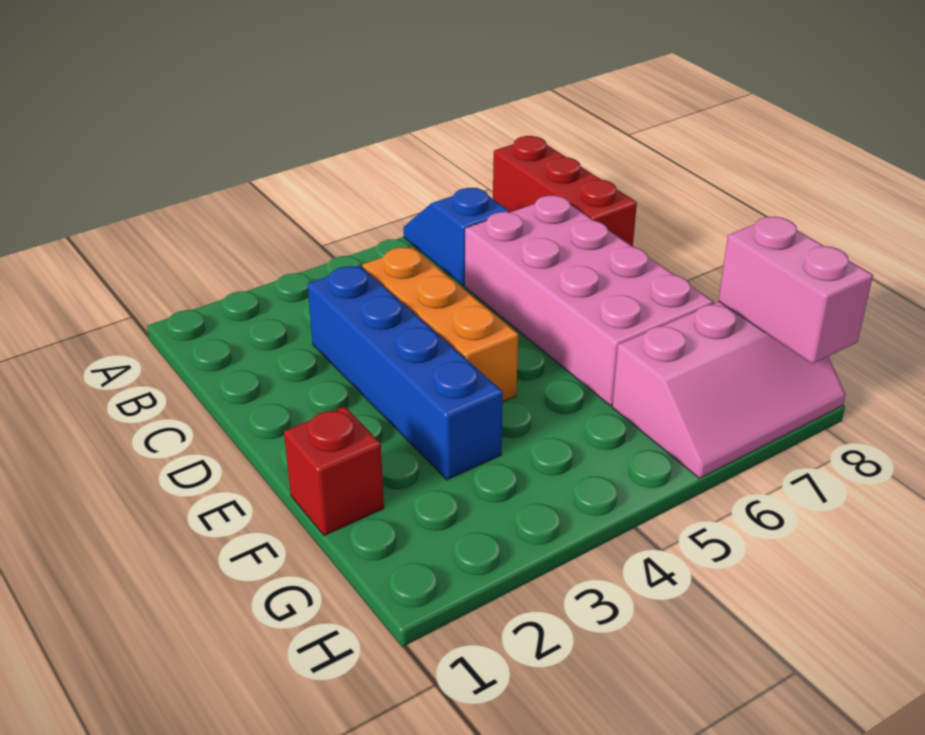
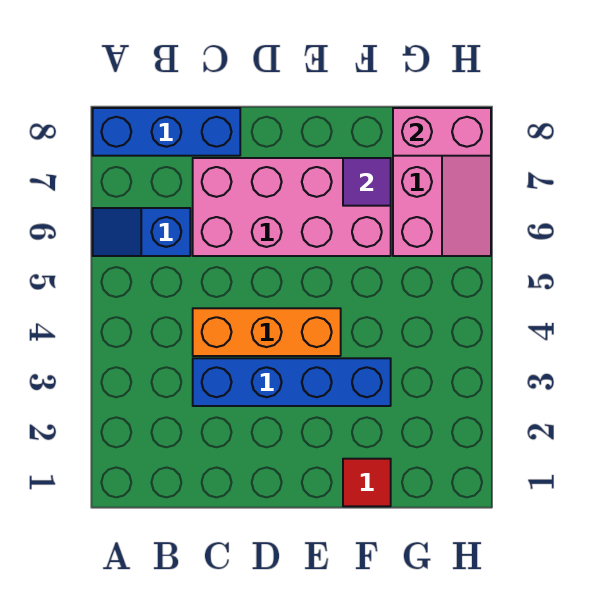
red brick A8:C8 level 1 -> blue brick A8:C8 level 1
red brick F1 level 1 -> red tile F1 level 1
none -> purple tile F7 level 2

